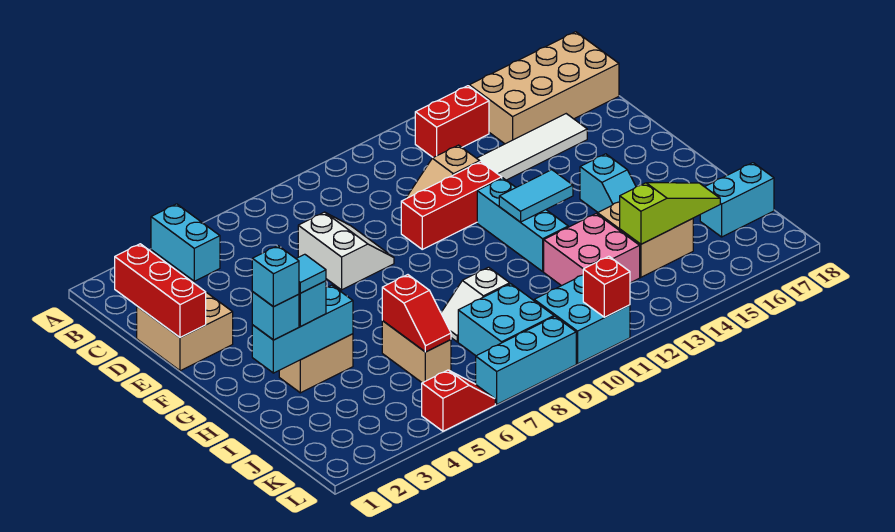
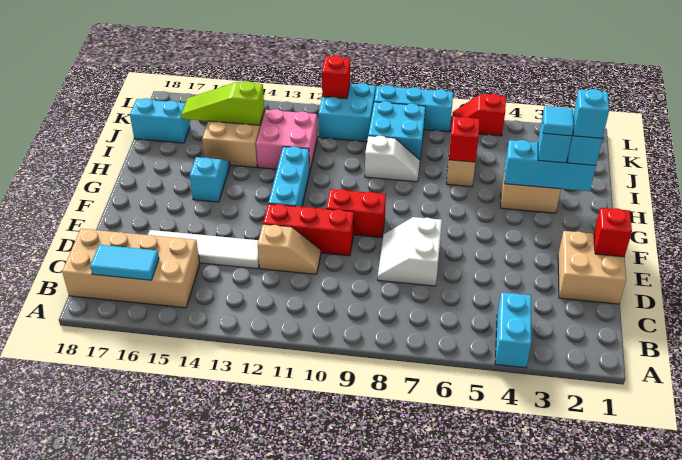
red brick B13:B14 level 1 -> red brick F9:F10 level 1
red brick C1:E1 level 2 -> red brick E1 level 2
cyan tile G12:G13 level 2 -> cyan tile B16:B17 level 2

